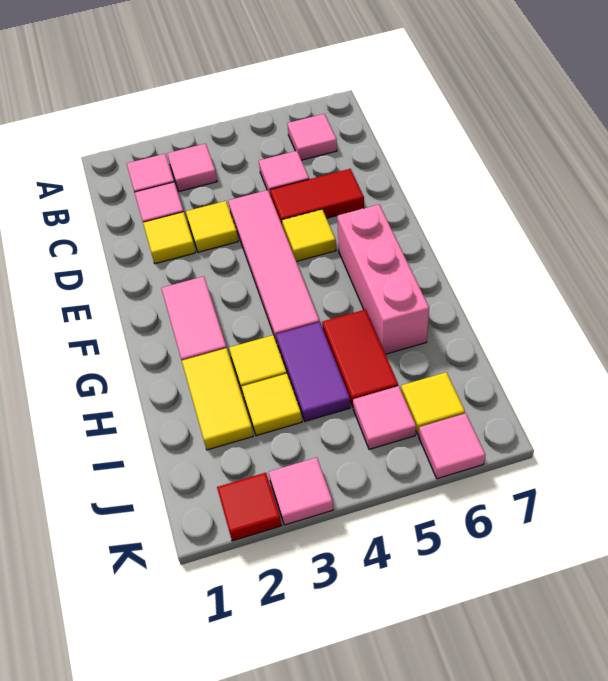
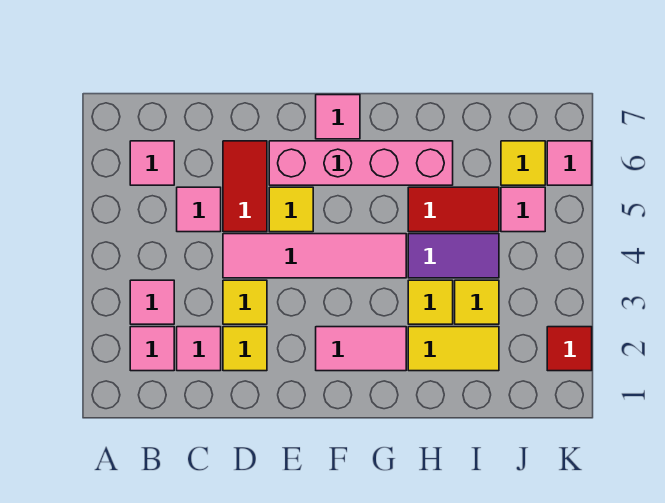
pink brick F6:H6 level 1 -> pink brick E6:H6 level 1
pink tile K3 level 1 -> pink tile F7 level 1

